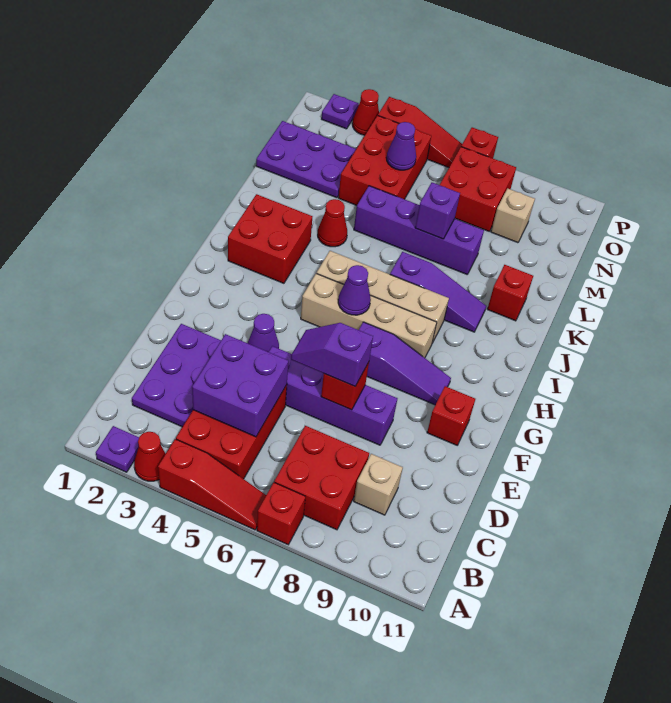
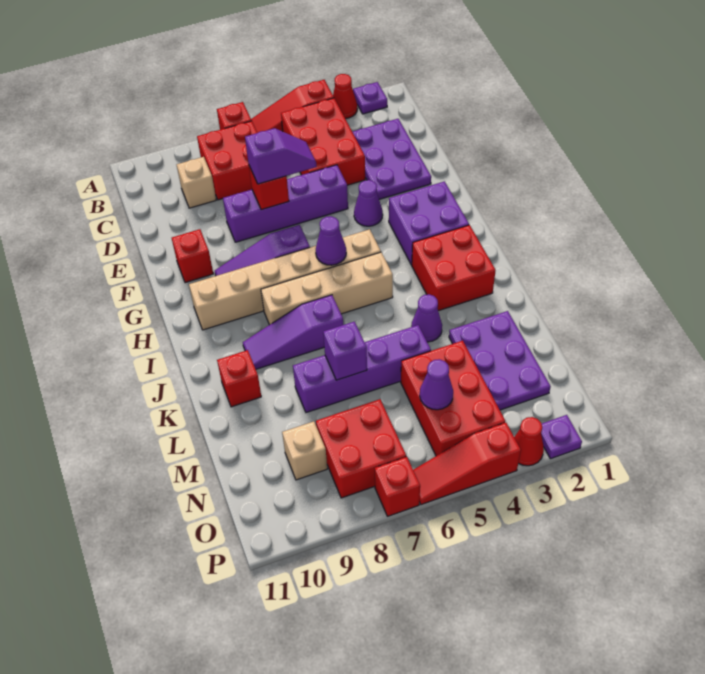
purple brick C4:D5 level 2 -> purple brick G2:H3 level 1
tan brick H5:H8 level 1 -> tan brick H5:H10 level 1
red cone K4 level 1 -> purple cone K4 level 1
purple plate M1:N3 level 1 -> purple plate L2:N3 level 1

